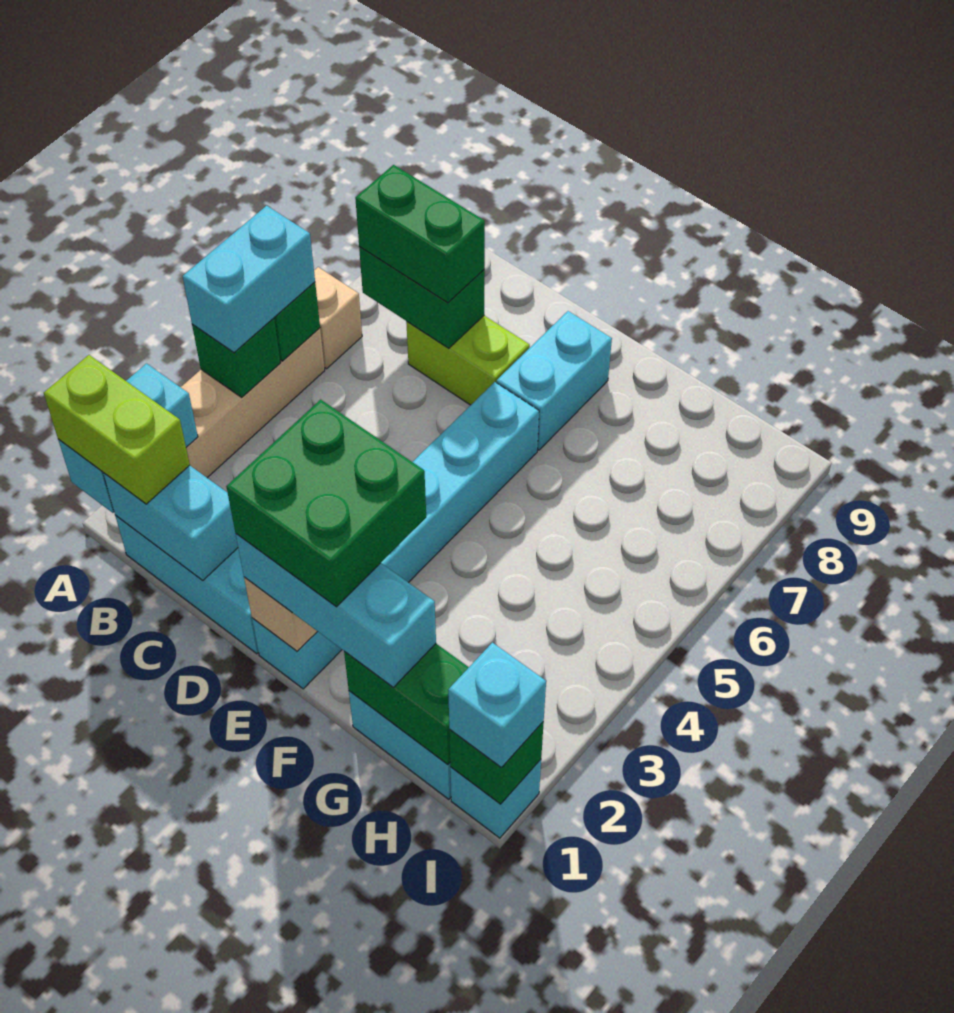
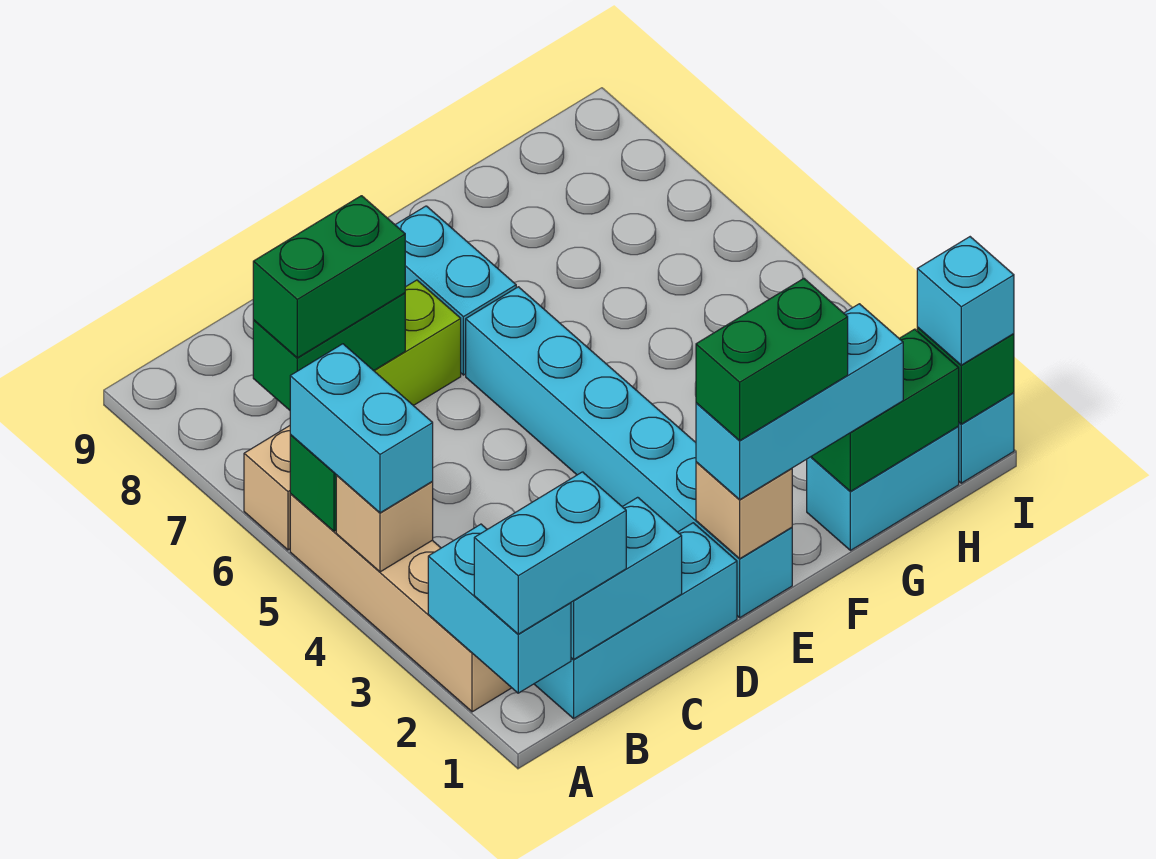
lime brick A1:B1 level 3 -> cyan brick A1:B1 level 3
green brick A4 level 2 -> tan brick A4 level 2
green brick E1:F2 level 4 -> green brick E1:F1 level 4

